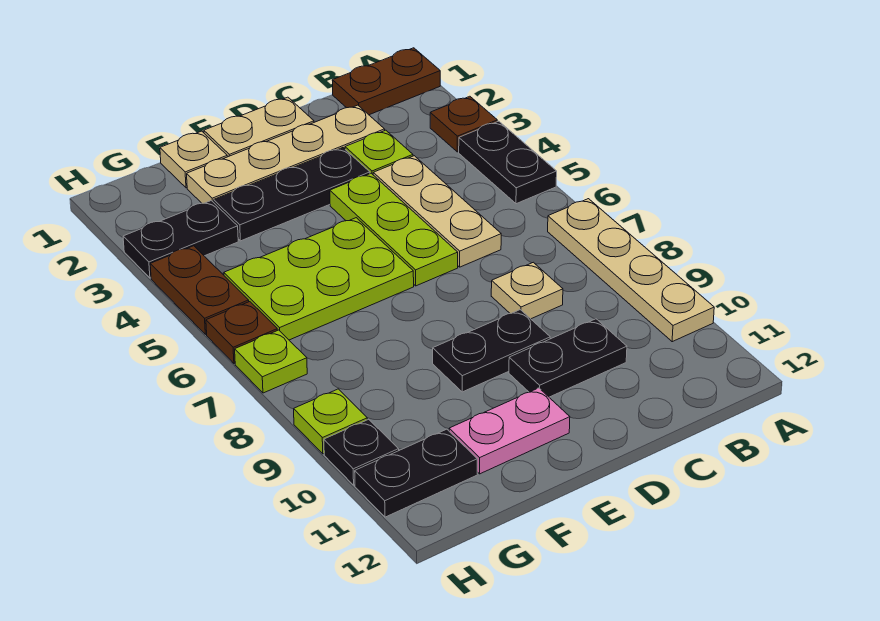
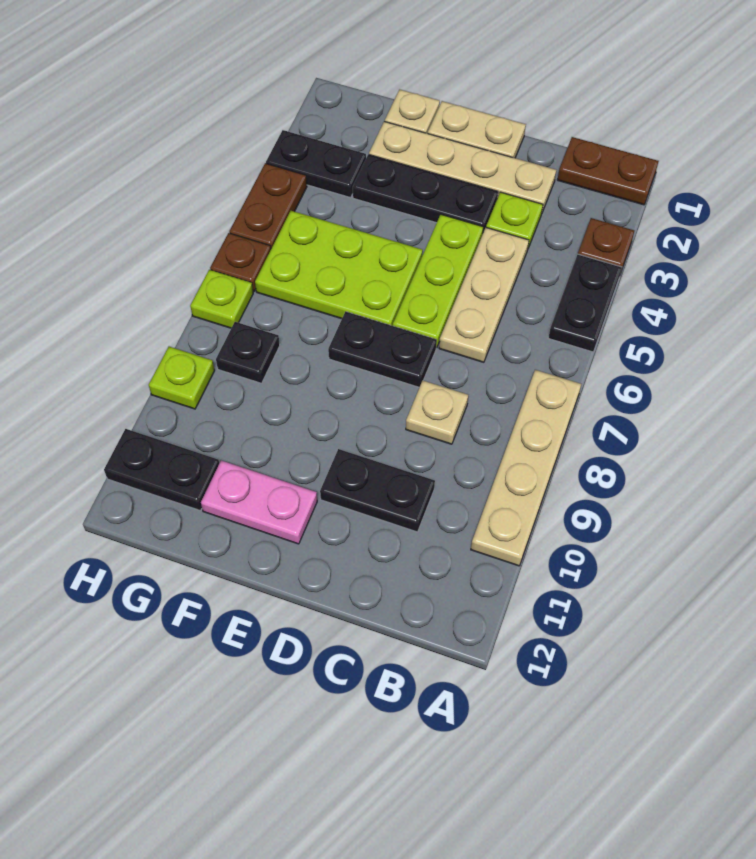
black plate D9:E9 level 1 -> black plate D7:E7 level 1
black plate H10 level 1 -> black plate G8 level 1

